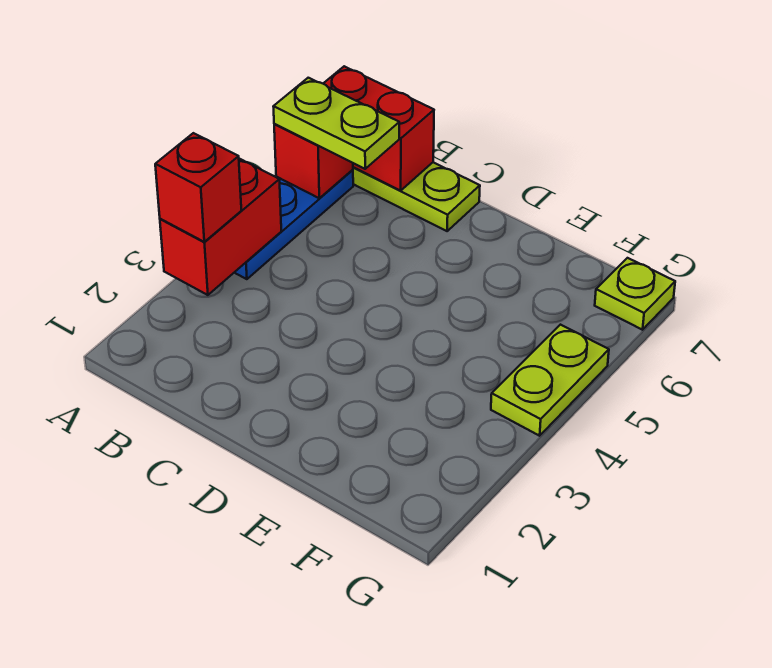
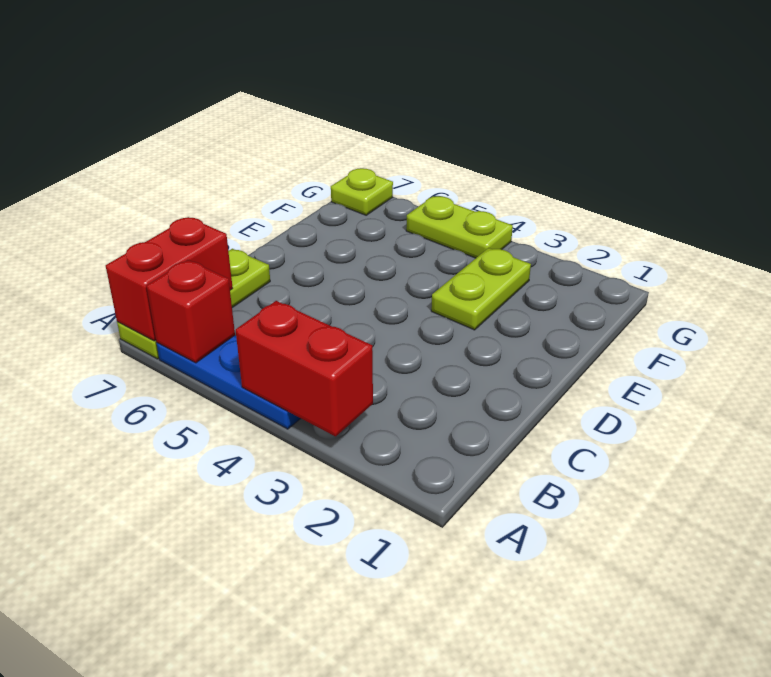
red brick A3 level 3 -> none
lime plate A6:B6 level 3 -> lime plate E3:F3 level 1

